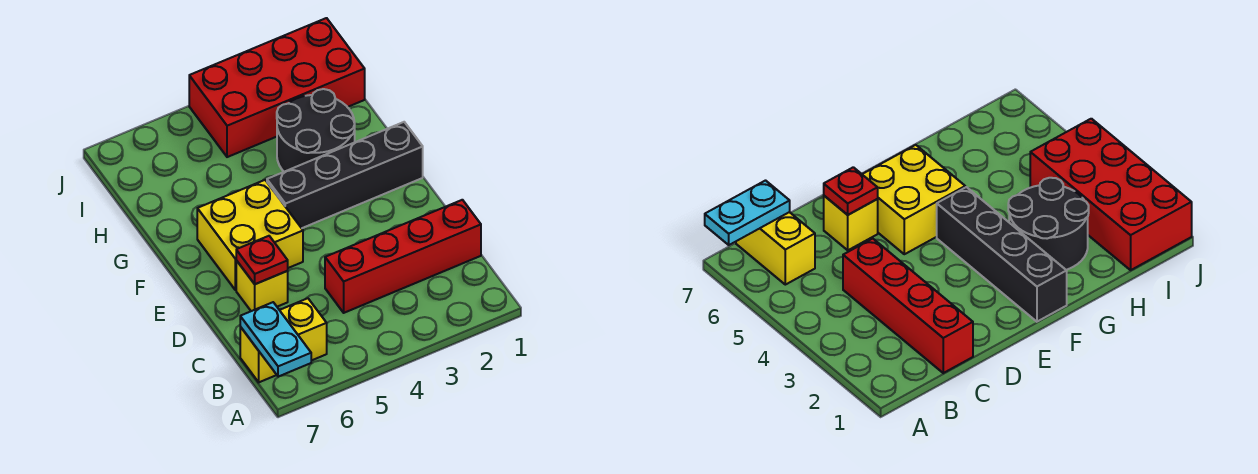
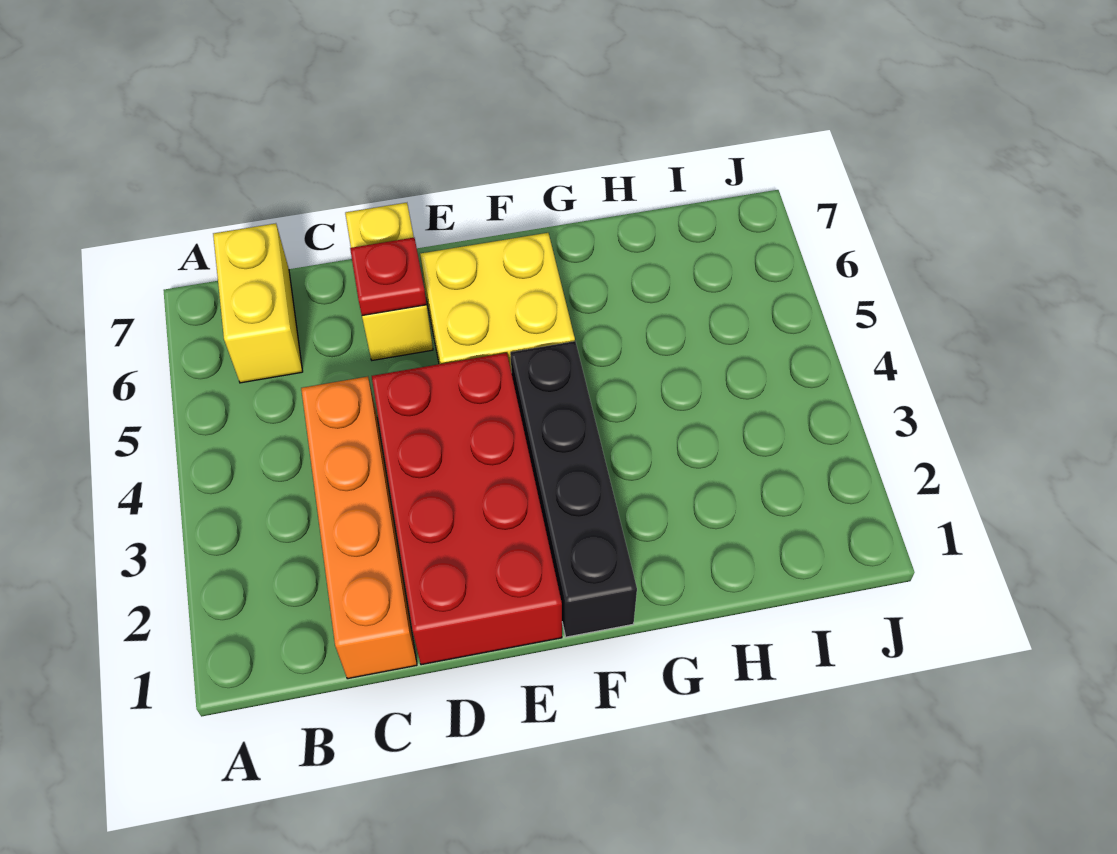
cyan plate A7:B7 level 2 -> none
red brick C1:C4 level 1 -> orange brick C1:C4 level 1
yellow brick D6 level 1 -> yellow brick D6:D7 level 1
black round brick G2:H3 level 1 -> none
red brick I1:J4 level 1 -> red brick D1:E4 level 1

